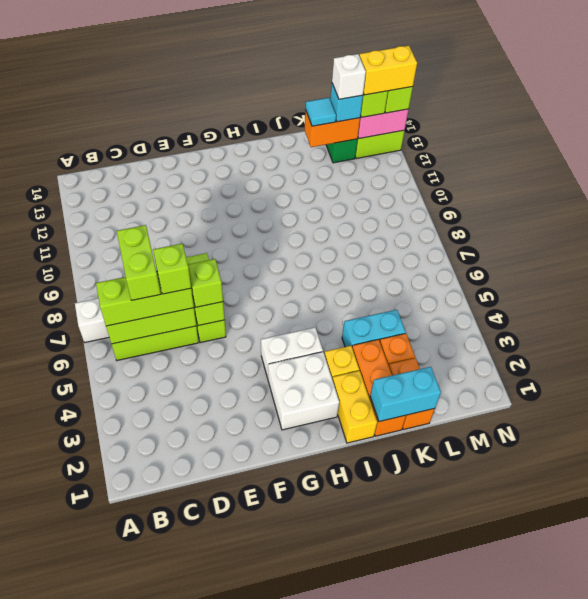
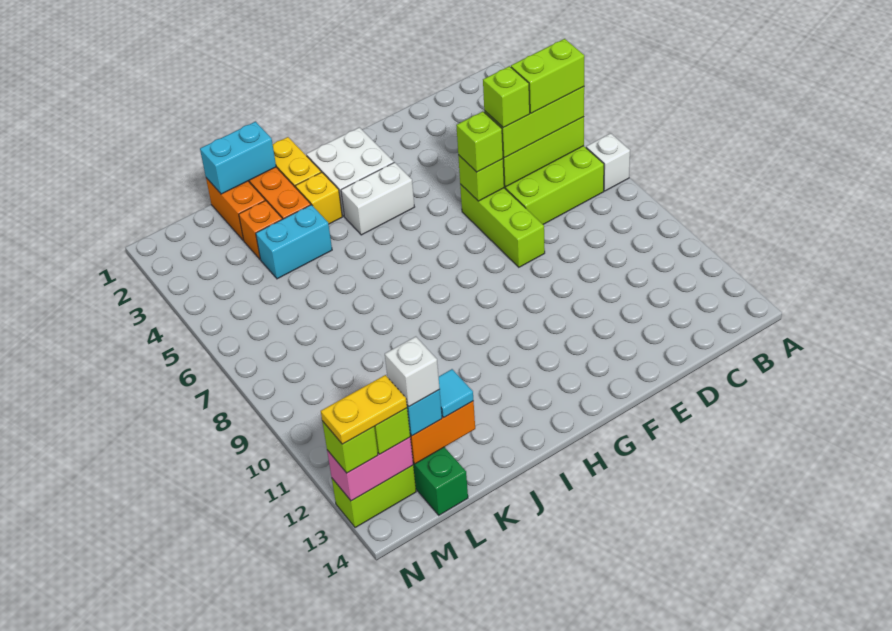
lime brick C6:C7 level 4 -> lime brick B6:C6 level 4
yellow brick M13:N13 level 4 -> yellow plate M13:N13 level 4

